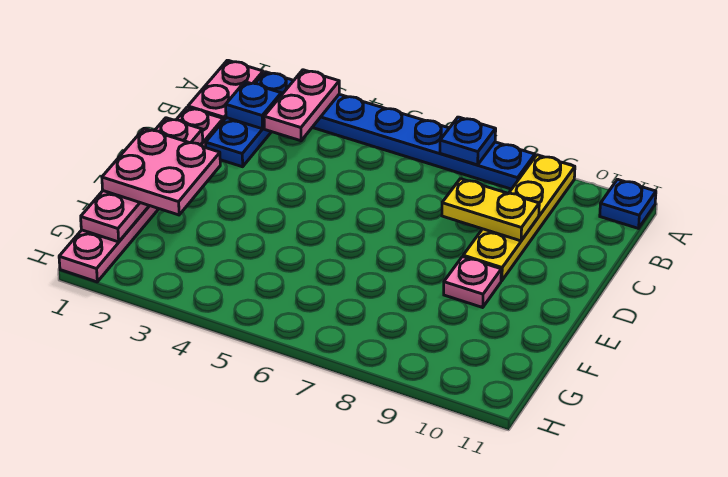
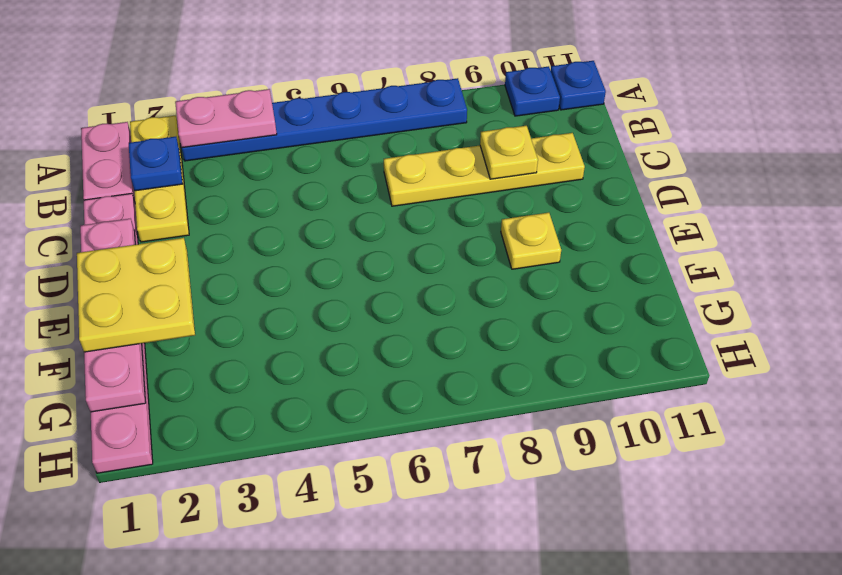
blue plate A2:C2 level 1 -> yellow plate A2:C2 level 1
pink plate A3:B3 level 2 -> pink plate A3:A4 level 2
blue plate A7 level 2 -> blue plate A10 level 1
yellow plate A9:D9 level 1 -> yellow plate C7:C10 level 1
yellow plate C8:C9 level 2 -> yellow plate C9 level 2
pink plate E1:F2 level 3 -> yellow plate E1:F2 level 3
pink plate E9 level 1 -> yellow plate E9 level 1

